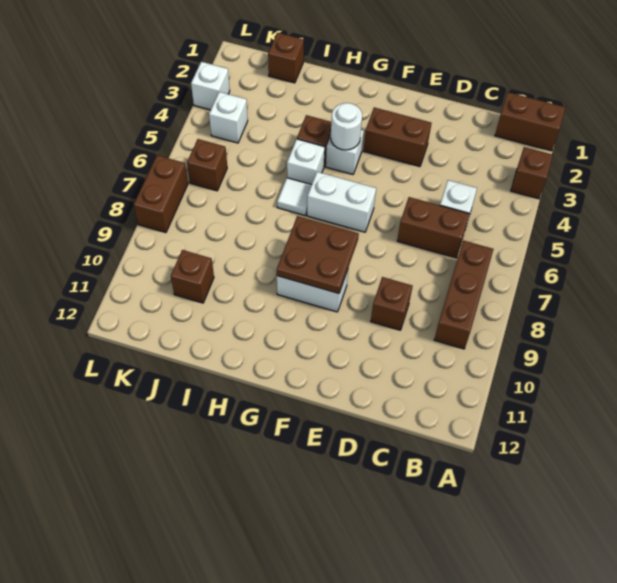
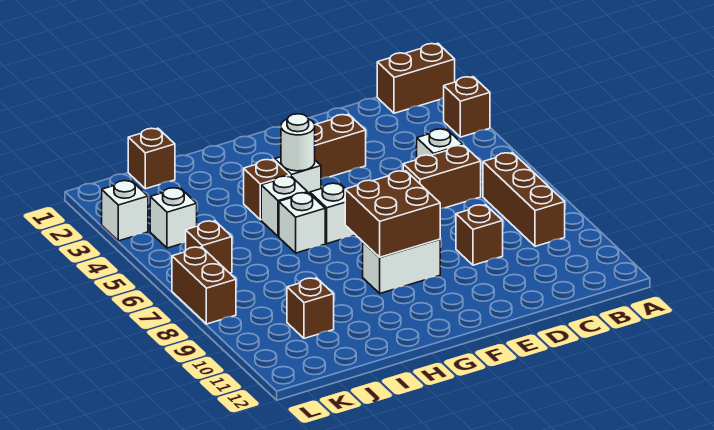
white brick F6:G6 level 1 -> white brick G6 level 1
brown plate F8:G9 level 2 -> brown brick F8:G9 level 2
white tile H6 level 1 -> white brick H6 level 1

